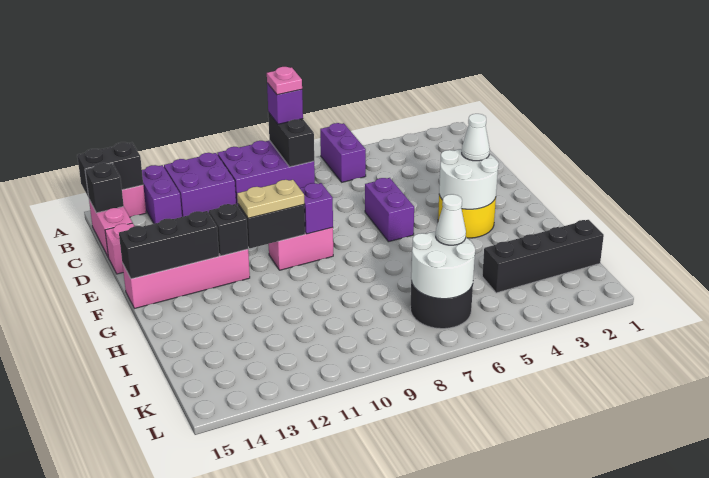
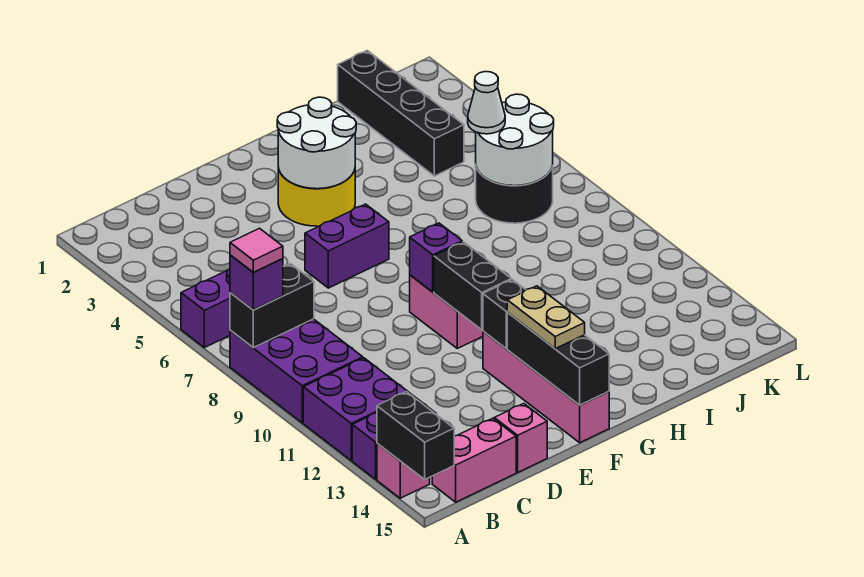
pink plate A8 level 4 -> pink tile A8 level 4
black brick B15 level 2 -> none
white cone F3 level 3 -> none
tan plate F10:F11 level 3 -> tan plate F13:F14 level 3

